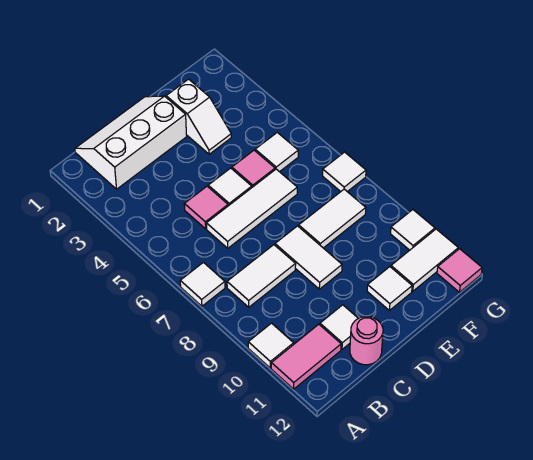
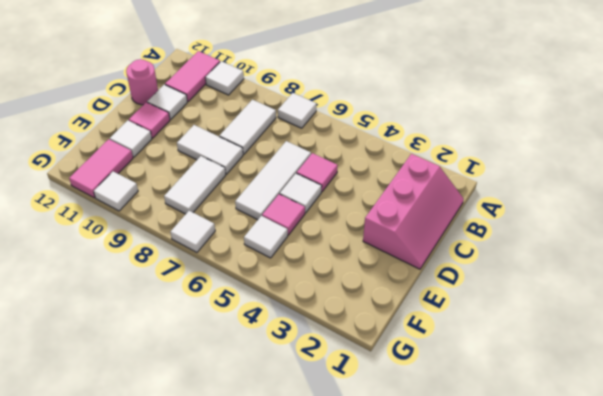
white slope B1:D2 level 1 top 2 -> pink slope B1:D2 level 1 top 2
white slope E2:E3 level 1 top 2 -> none
white tile F11:G11 level 1 -> pink tile F11:G11 level 1
pink tile G12 level 1 -> pink tile D11 level 1

